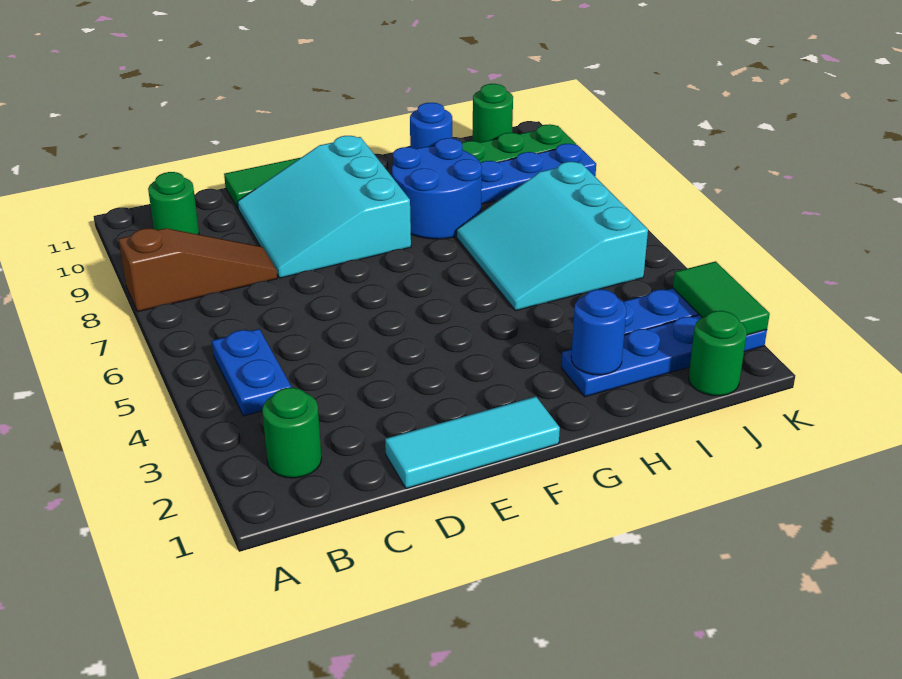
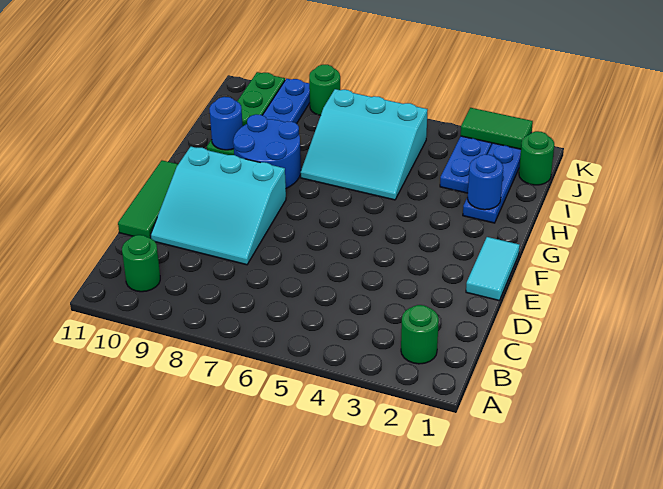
brown slope A8:C8 level 1 top A -> none
blue plate B4:B5 level 1 -> none
cyan tile D1:F1 level 1 -> cyan tile E1:F1 level 1
green round brick J11 level 1 -> green round brick K8 level 1

